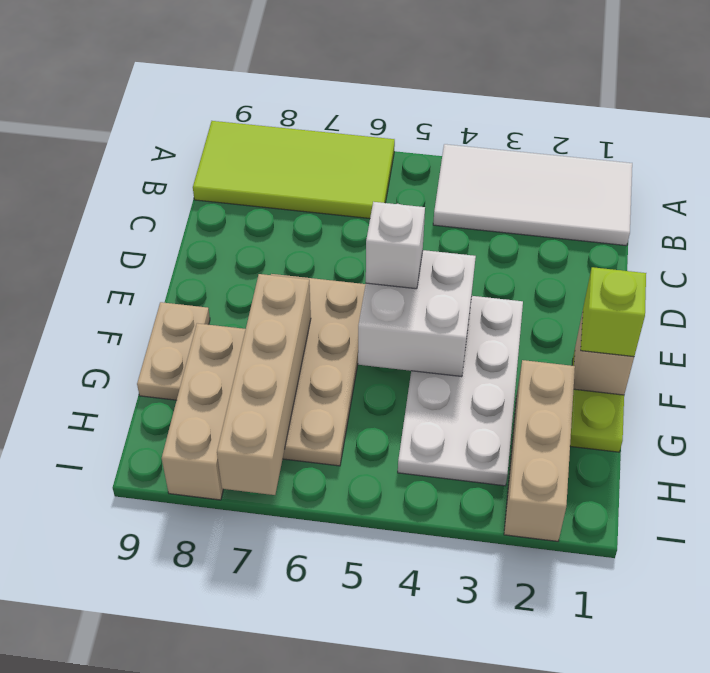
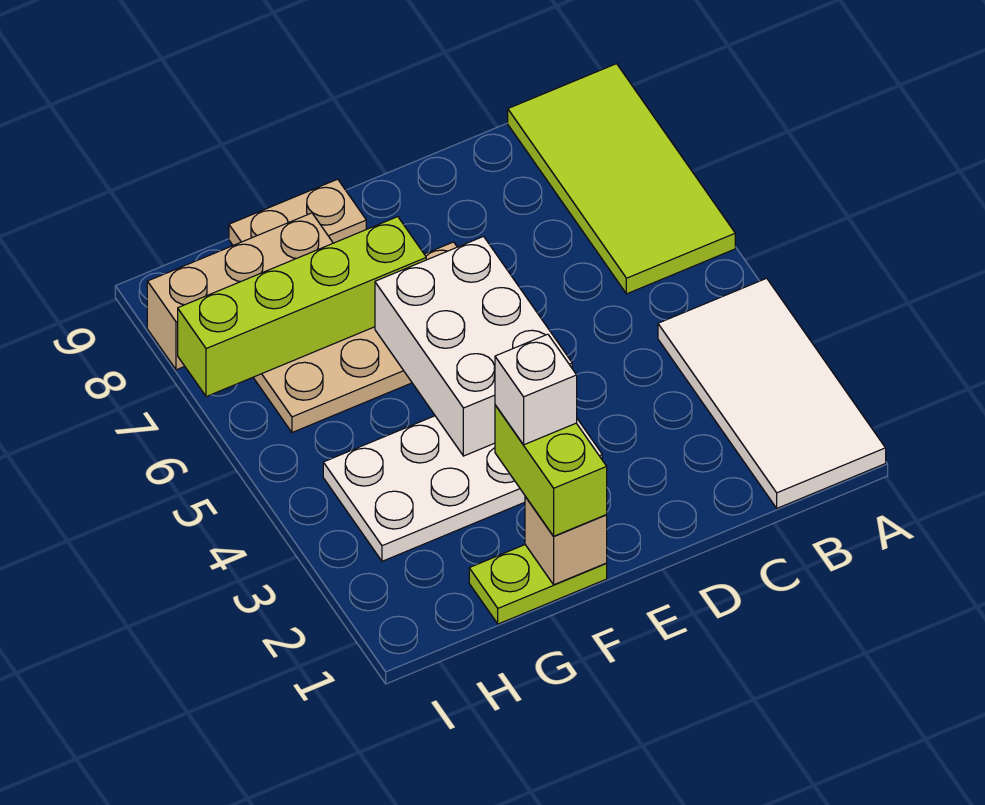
white brick E4:F5 level 2 -> white brick E4:F6 level 2
white brick E5 level 3 -> white brick F2 level 4
lime brick F1 level 3 -> lime brick F1:F2 level 3
tan brick F7:I7 level 2 -> lime brick F7:I7 level 2
tan brick G2:I2 level 1 -> none

